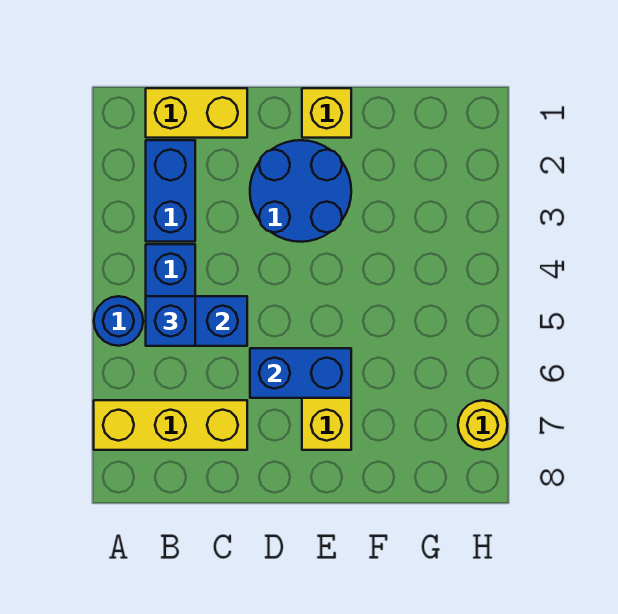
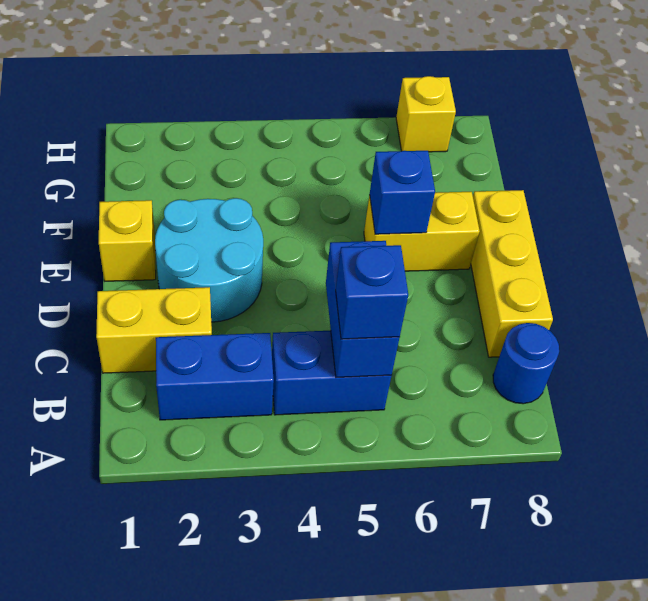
blue round brick A5 level 1 -> blue round brick B8 level 1
yellow brick A7:C7 level 1 -> yellow brick C8:E8 level 1
yellow brick B1:C1 level 1 -> yellow brick C1:C2 level 1
blue round brick D2:E3 level 1 -> cyan round brick D2:E3 level 1
blue brick D6:E6 level 2 -> blue brick E6 level 2
yellow round brick H7 level 1 -> yellow brick H7 level 1

